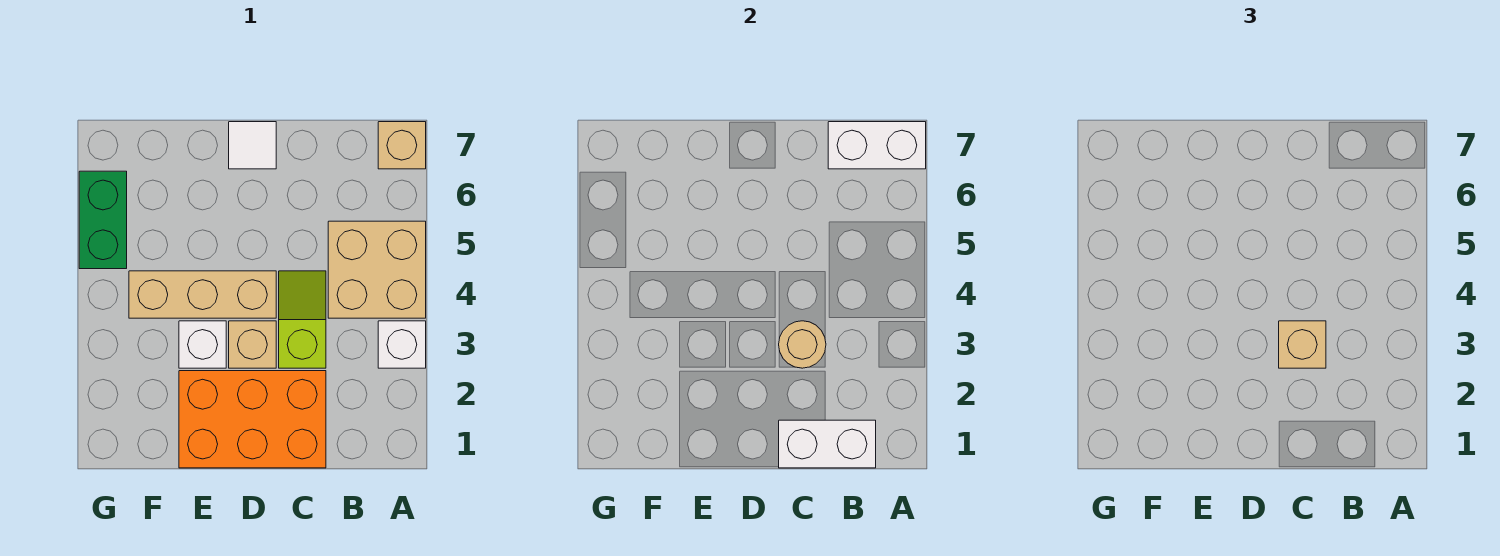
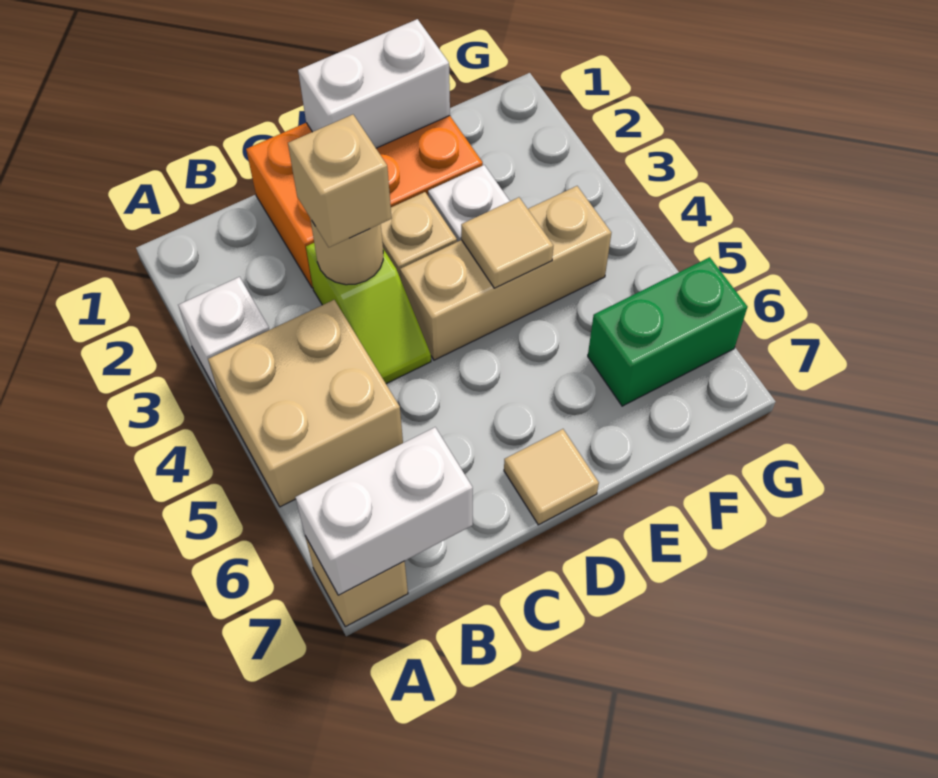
white brick B1:C1 level 2 -> white brick D1:E1 level 2
white tile D7 level 1 -> tan tile D7 level 1
none -> tan tile E4 level 2
green brick G5:G6 level 1 -> green brick F6:G6 level 1

